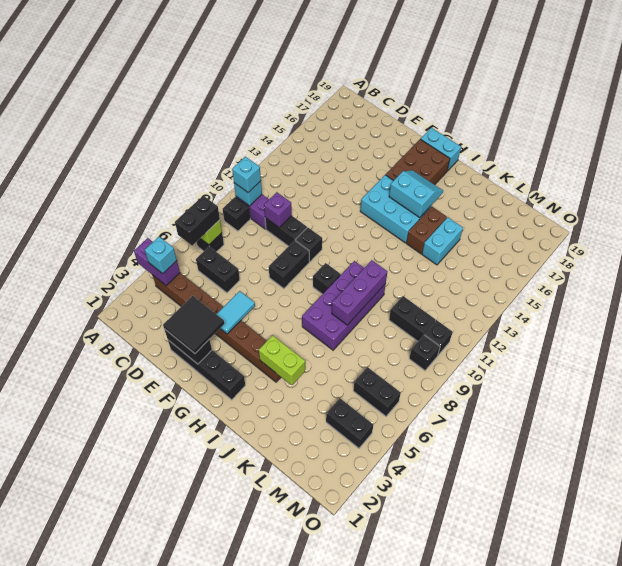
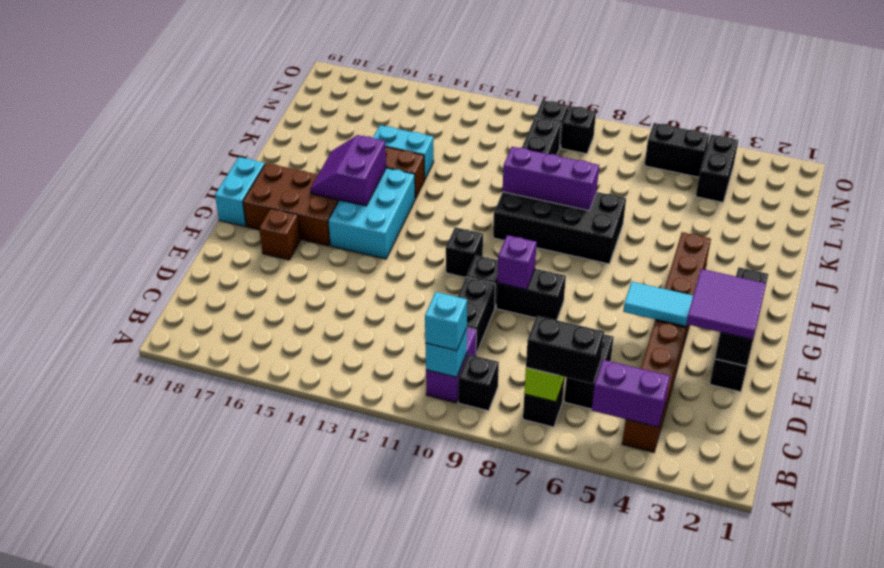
purple brick A4:B4 level 2 -> purple brick B4:B5 level 2
cyan brick B4 level 3 -> none
purple brick D10 level 2 -> purple brick F9 level 2
black tile E2:F3 level 3 -> purple tile E2:F3 level 3
none -> brown brick F17 level 1
black brick H9 level 1 -> black brick G11 level 1
cyan slope H15:I16 level 2 top 15 -> purple slope H15:I16 level 2 top 15
lime brick I4:J4 level 2 -> none
purple brick I7:J10 level 1 -> black brick I7:J10 level 1
black brick M6:N6 level 1 -> black brick N5:N6 level 1

